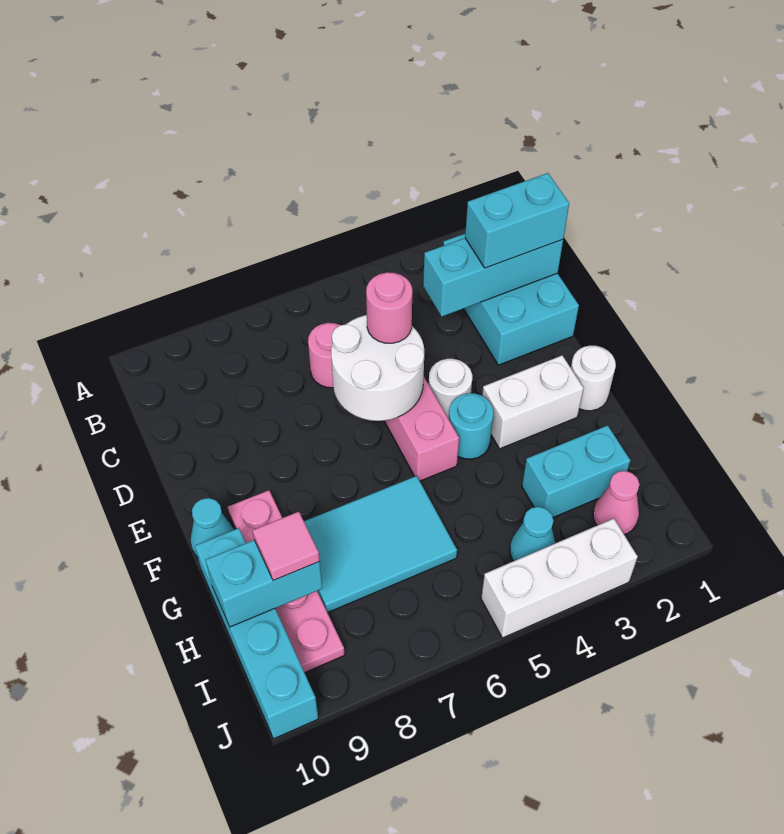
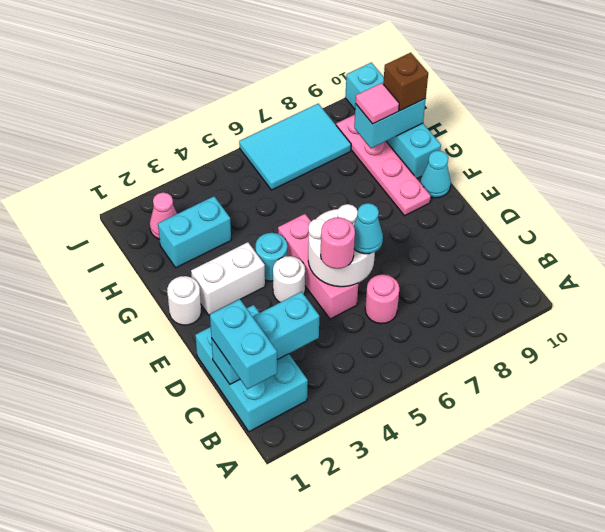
cyan brick C1:C2 level 3 -> cyan brick B1:C1 level 3
cyan tile G6:H8 level 1 -> cyan tile I6:J8 level 1
none -> brown brick H10 level 3
cyan cone I4 level 1 -> cyan cone D6 level 3
white brick J3:J5 level 1 -> none

